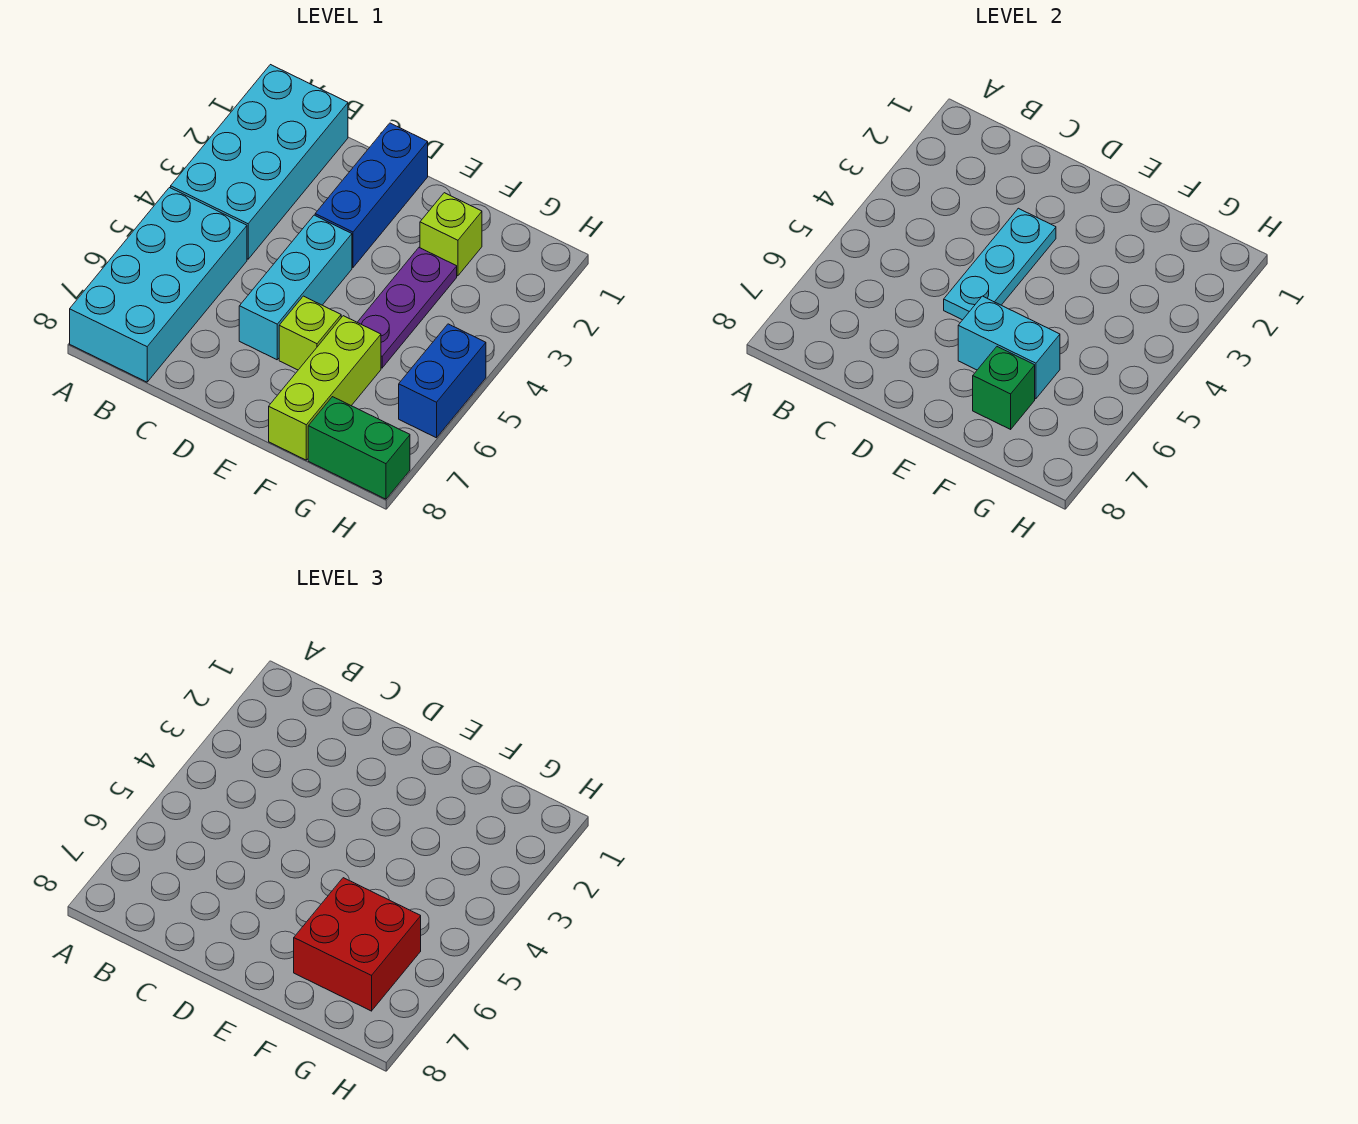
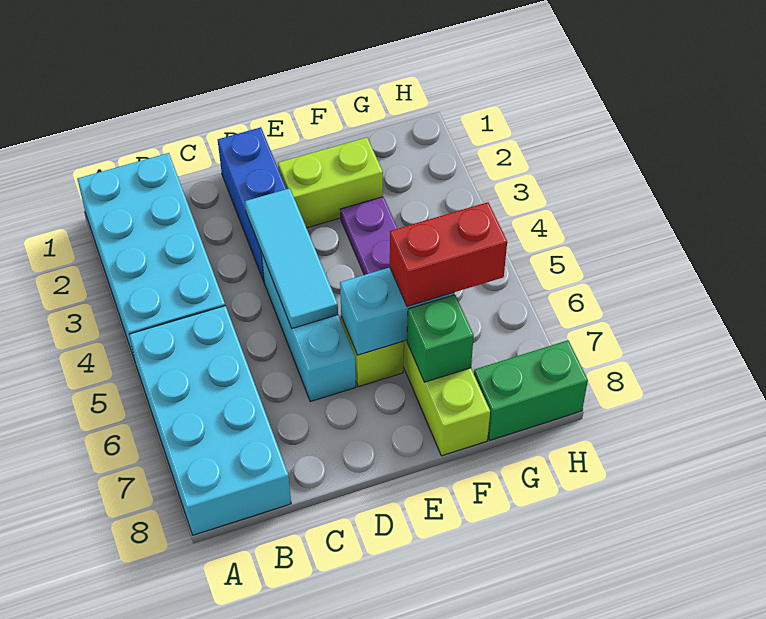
cyan plate D3:D5 level 2 -> cyan tile D3:D5 level 2
lime brick F2 level 1 -> lime brick E2:F2 level 1
red brick F6:G7 level 3 -> red brick F6:G6 level 3
blue brick H5:H6 level 1 -> none

